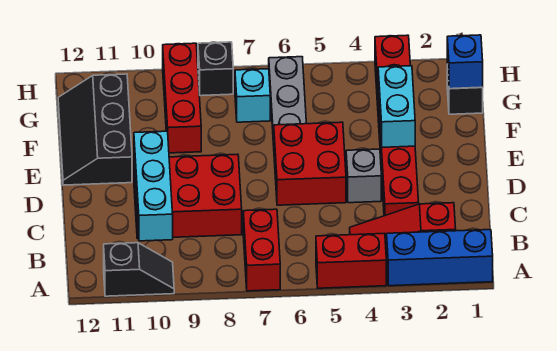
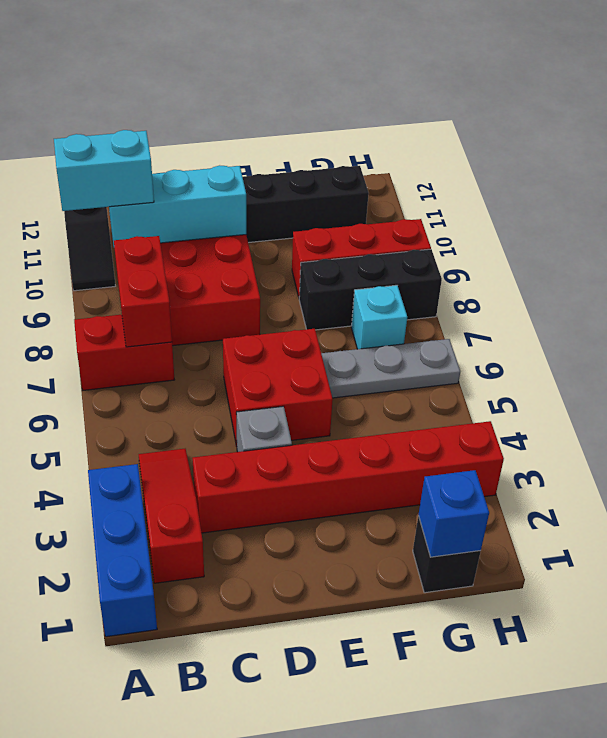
red brick A4:A5 level 1 -> red brick B7:B8 level 2
cyan brick E3:F3 level 2 -> cyan brick A10:B10 level 3
black brick H8 level 1 -> black brick F8:H8 level 1

